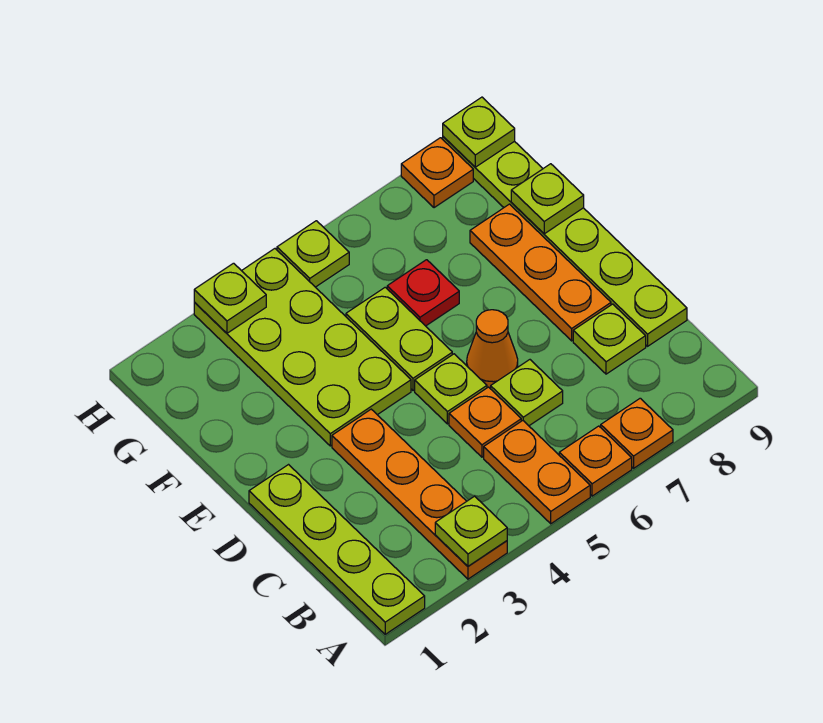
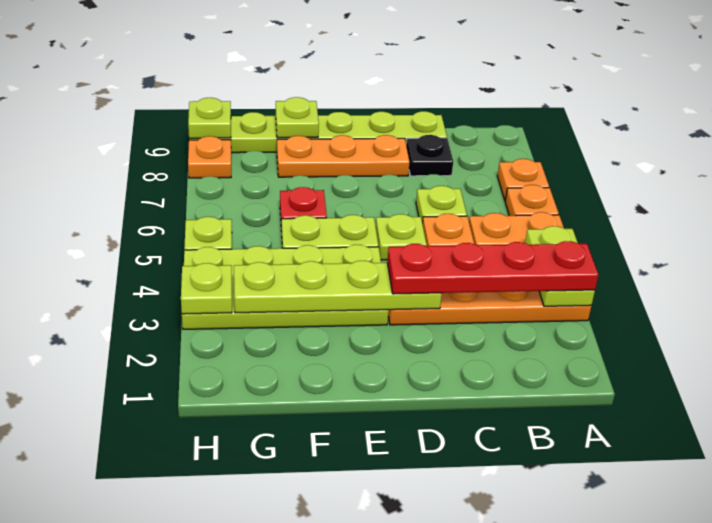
lime plate A1:D1 level 1 -> lime plate D3:G3 level 2
lime plate A3 level 2 -> lime plate A3:A4 level 2
none -> red plate A3:D3 level 3
lime plate C8 level 1 -> black plate C8 level 1
orange cone D6 level 1 -> none

